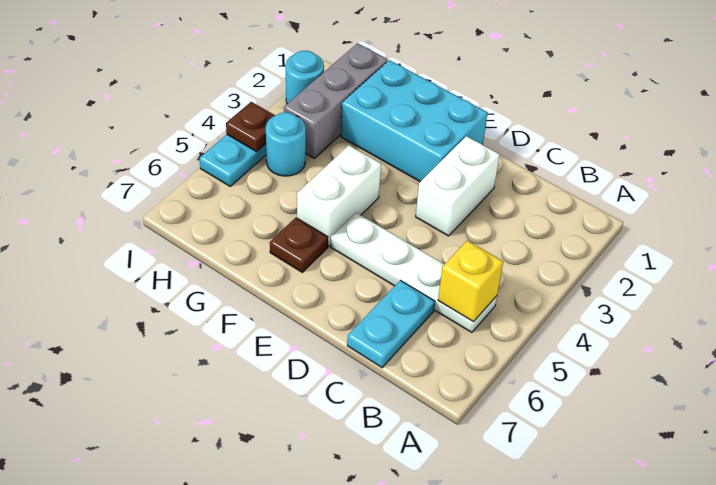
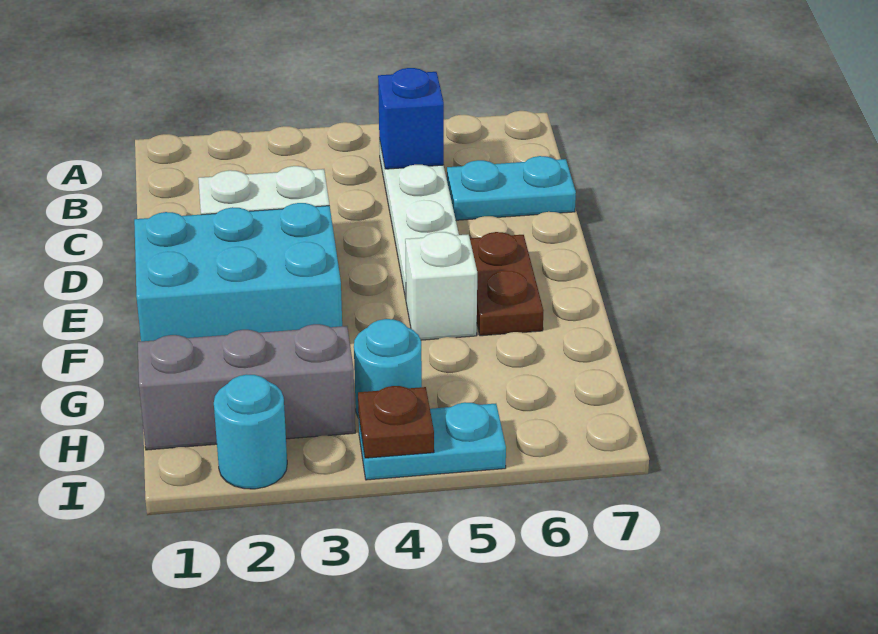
yellow brick B5 level 2 -> blue brick B5 level 2
cyan brick E1:G2 level 1 -> cyan brick E1:F3 level 1
white brick F4:F5 level 1 -> white brick F5 level 1
brown plate F6 level 1 -> brown plate E6:F6 level 1

